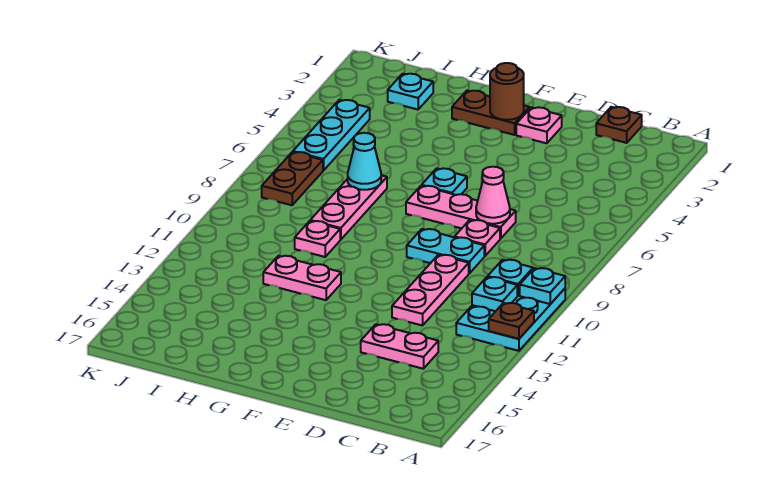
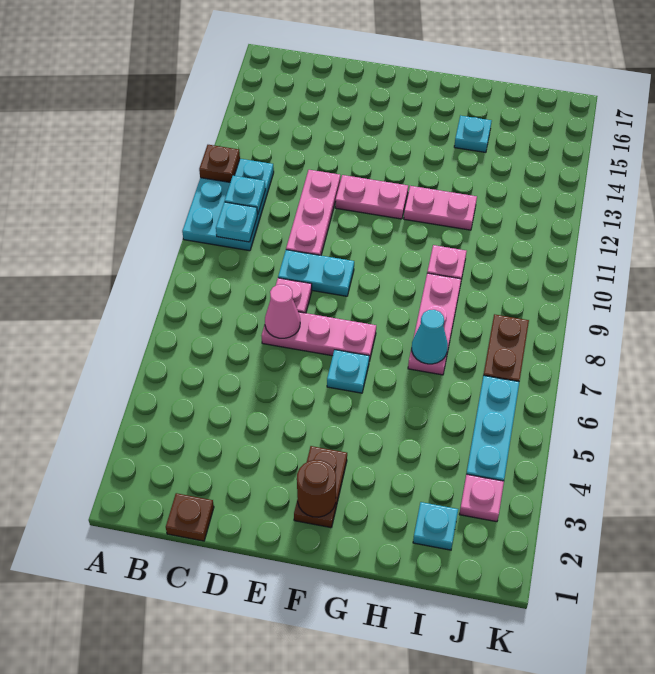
cyan plate A10 level 2 -> cyan plate H15 level 1
pink plate C14:D14 level 1 -> pink plate E12:F12 level 1
pink plate E2 level 1 -> pink plate J3 level 1
brown plate F2:G2 level 1 -> brown plate F2:F3 level 1

